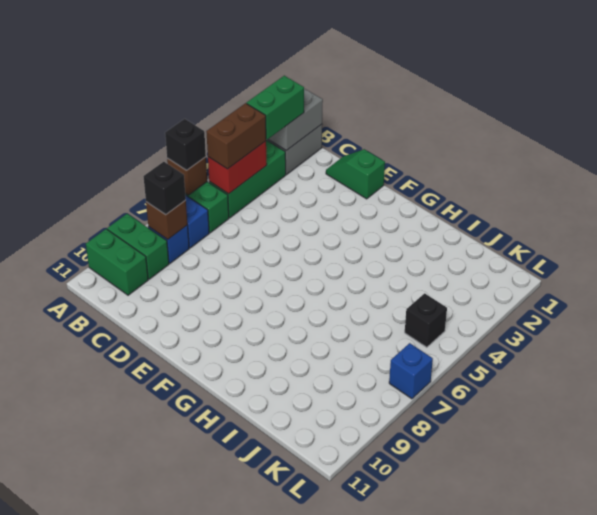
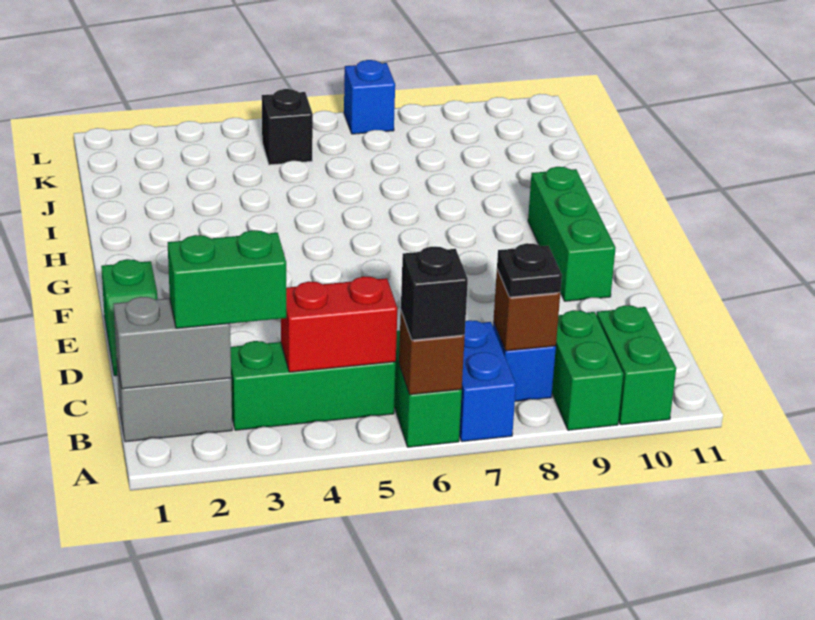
brown brick B4:B5 level 3 -> none
black brick B8 level 3 -> black plate B8 level 3
none -> green brick E10:G10 level 1

